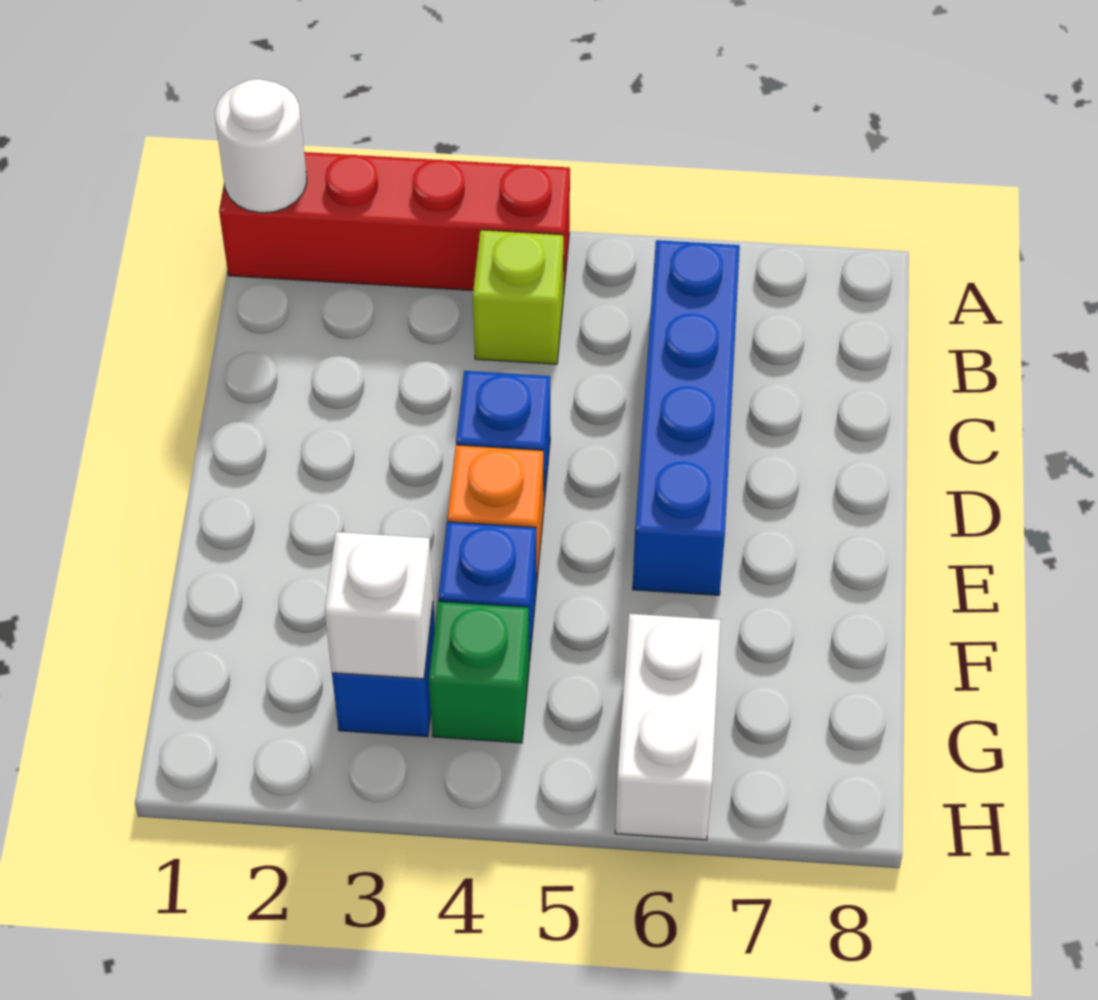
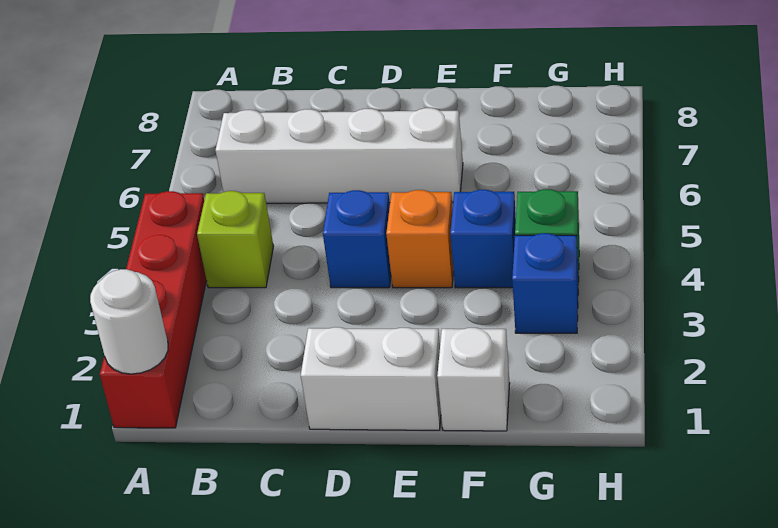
blue brick B6:E6 level 1 -> white brick B6:E6 level 1
white brick G3 level 2 -> white brick F1 level 1
white brick G6:H6 level 1 -> white brick D1:E1 level 1

